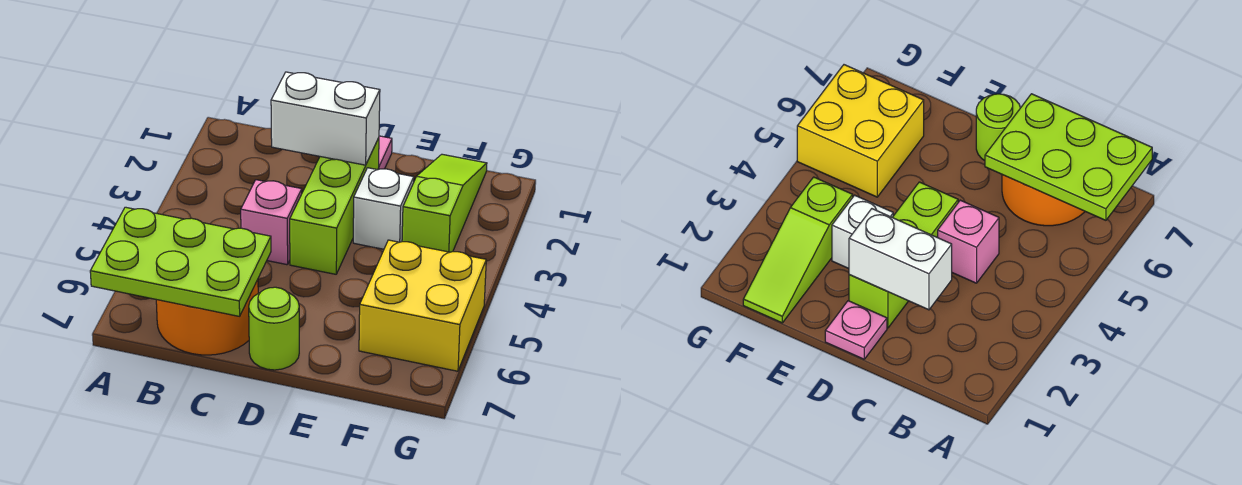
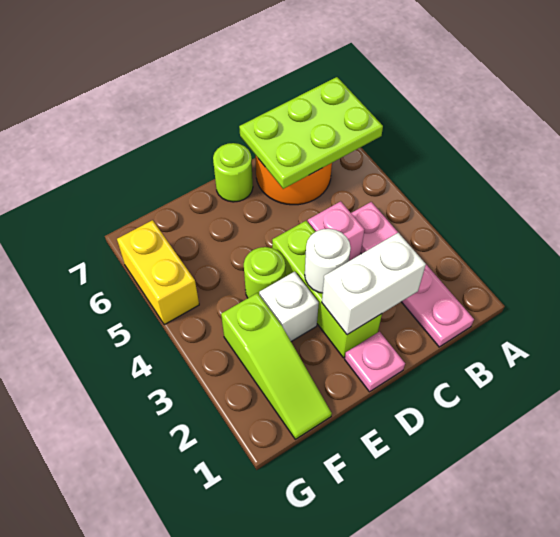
none -> pink plate B1:B4 level 1
none -> white round brick D3 level 2
none -> lime round brick E4 level 1
yellow brick F5:G6 level 1 -> yellow brick G5:G6 level 1

